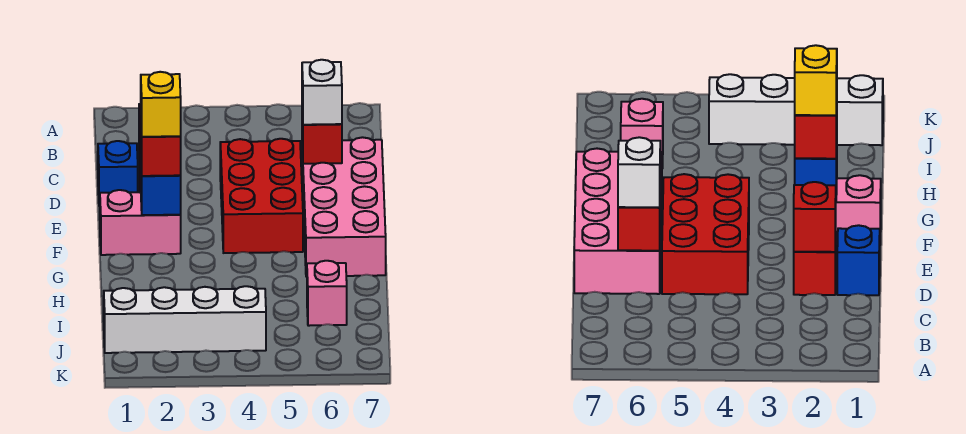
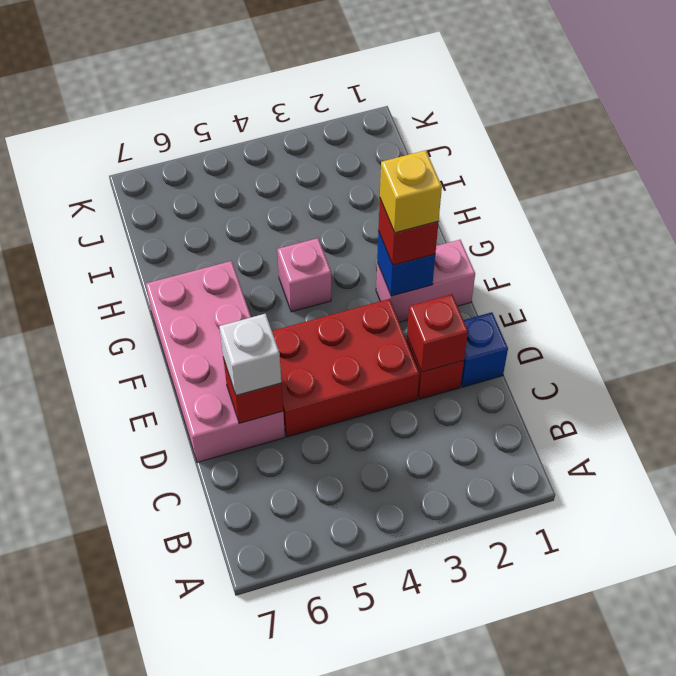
red brick D4:F5 level 1 -> red brick D3:E5 level 1
pink brick I6 level 1 -> pink brick G4 level 1
white brick J1:J4 level 1 -> none

